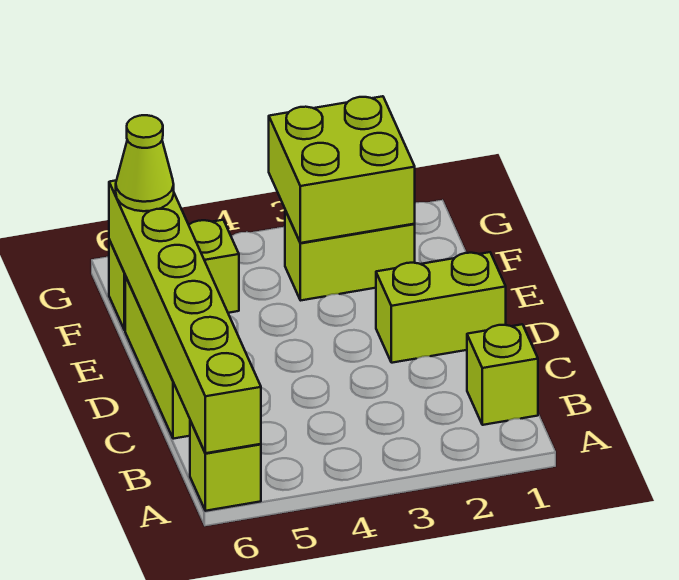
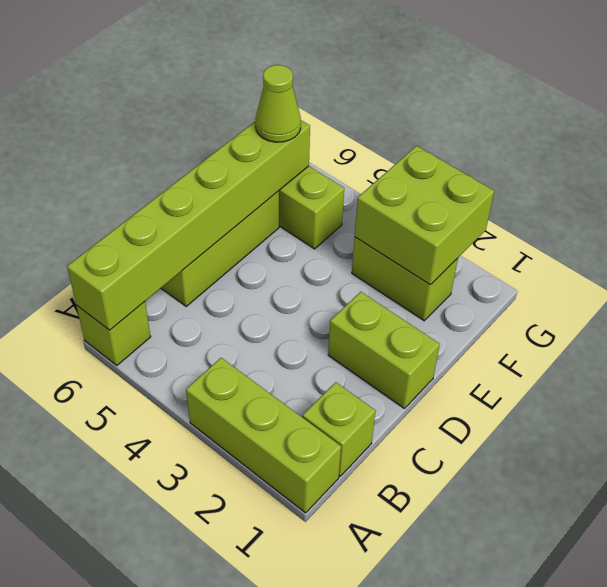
none -> lime brick A1:A3 level 1

